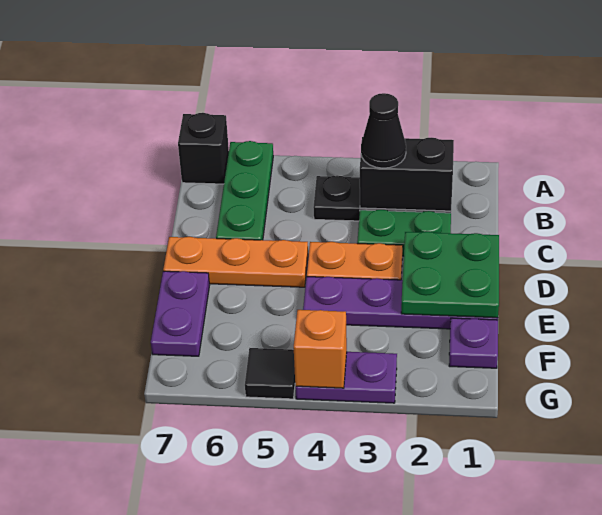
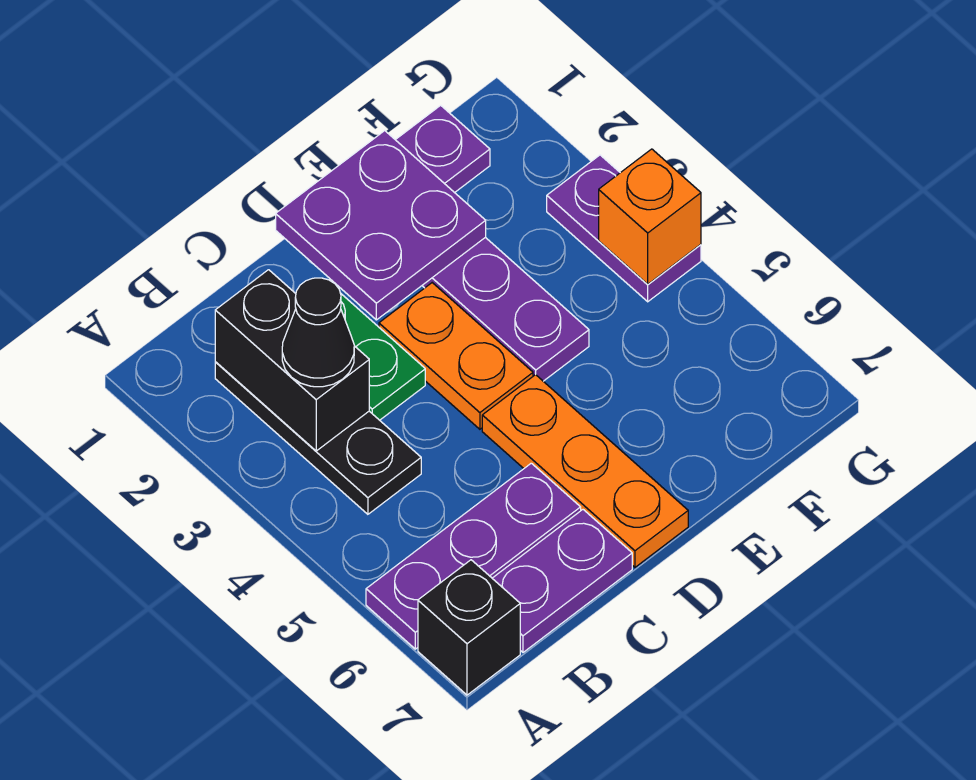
green plate A6:C6 level 1 -> purple plate A6:C6 level 1
green plate D1:E2 level 2 -> purple plate D1:E2 level 2
purple plate E7:F7 level 1 -> purple plate B7:C7 level 1
black tile G5 level 1 -> none

